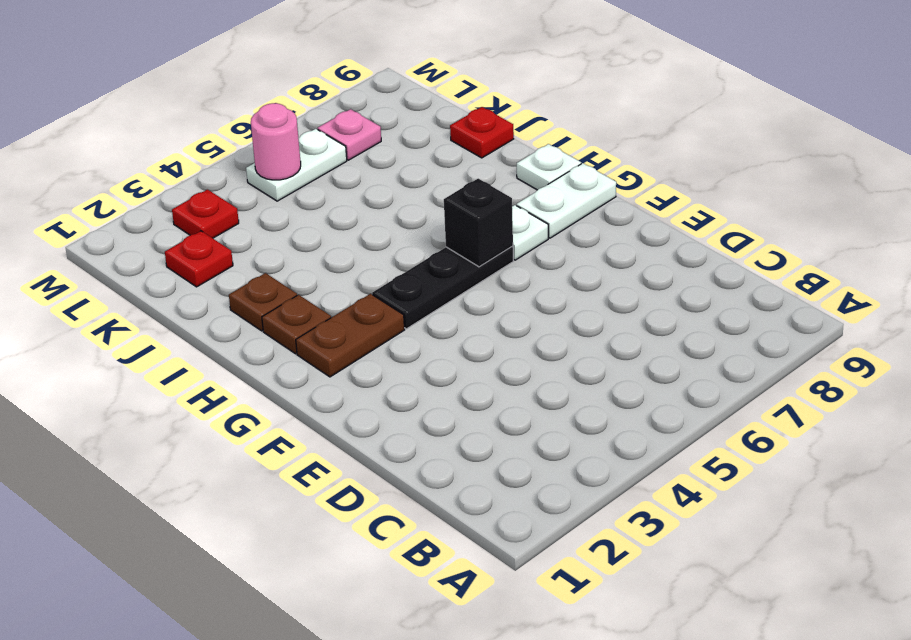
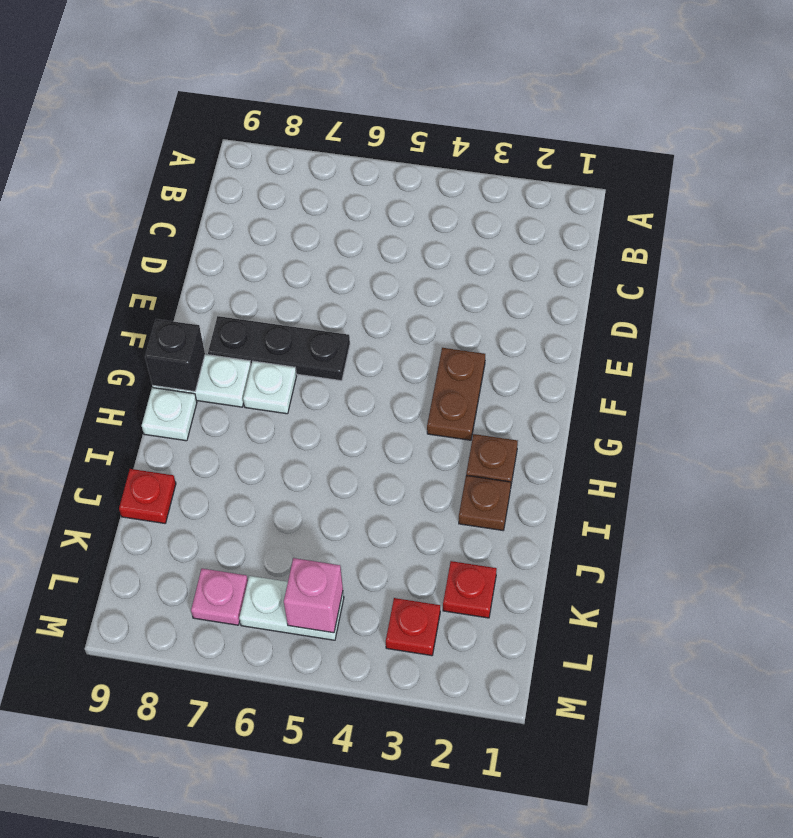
brown plate G2:G3 level 1 -> brown plate F3:G3 level 1
black plate G4:G6 level 1 -> black plate F6:F8 level 1
black brick G6 level 2 -> black brick G9 level 2
pink round brick L5 level 2 -> pink brick L5 level 2

